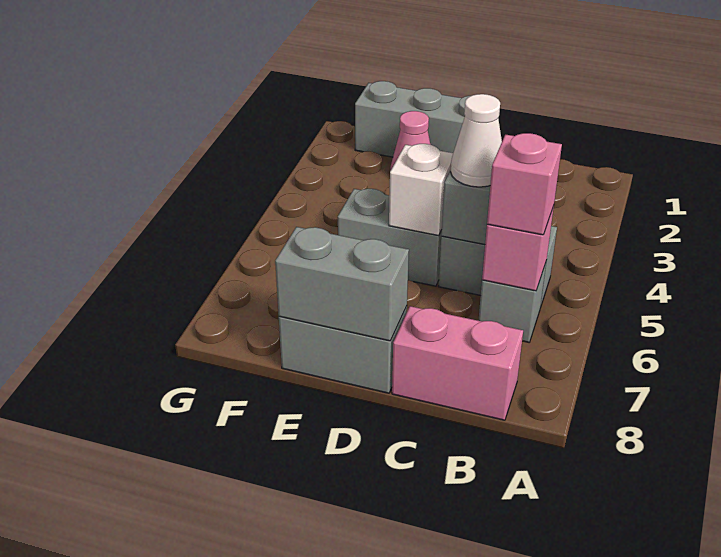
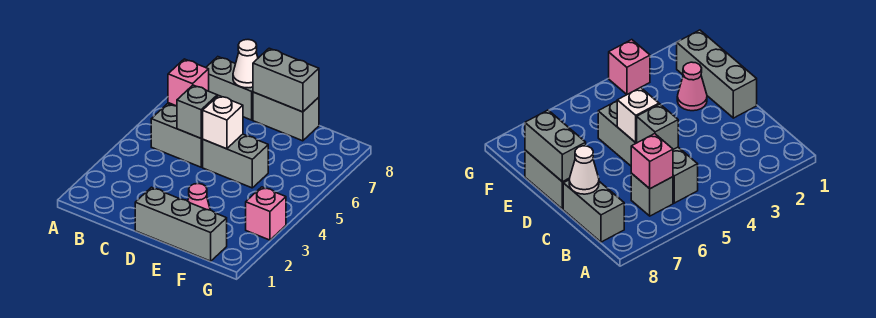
pink brick B6 level 3 -> pink brick G3 level 1
pink brick B8:C8 level 1 -> grey brick B8:C8 level 1
white cone C5 level 3 -> white cone C8 level 2

